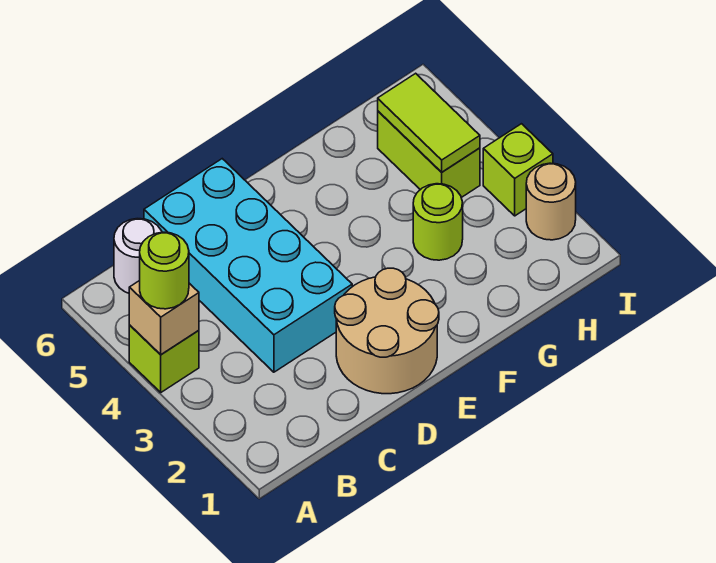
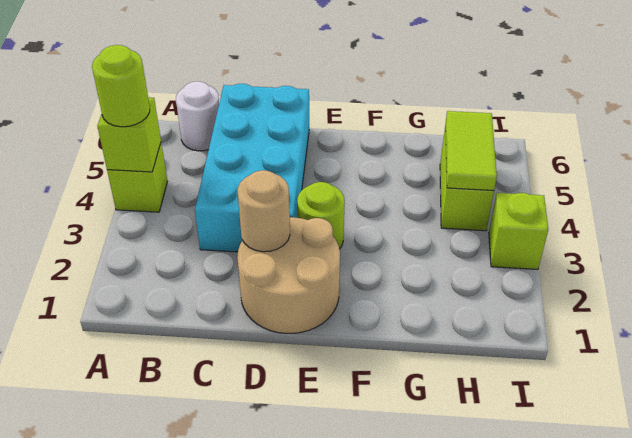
tan brick A4 level 2 -> lime brick A4 level 2
lime round brick G3 level 1 -> lime round brick E3 level 1
tan round brick I2 level 1 -> tan round brick D2 level 2

